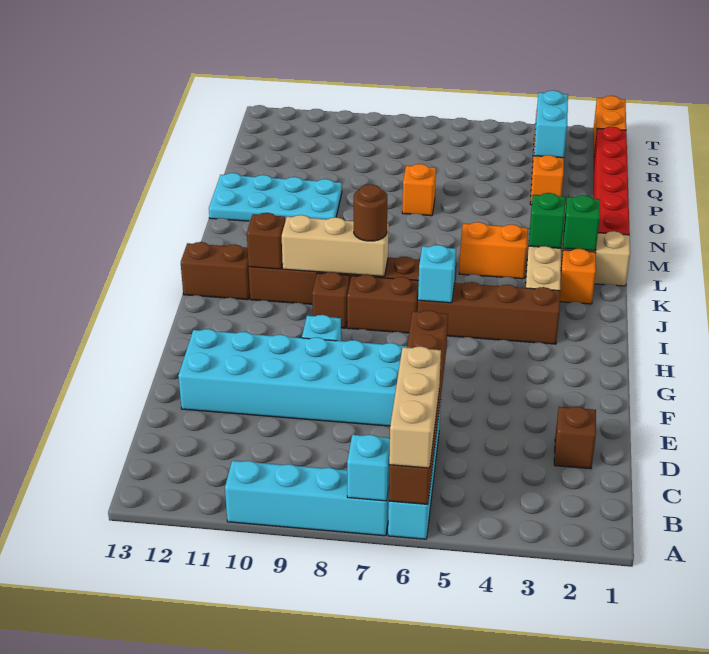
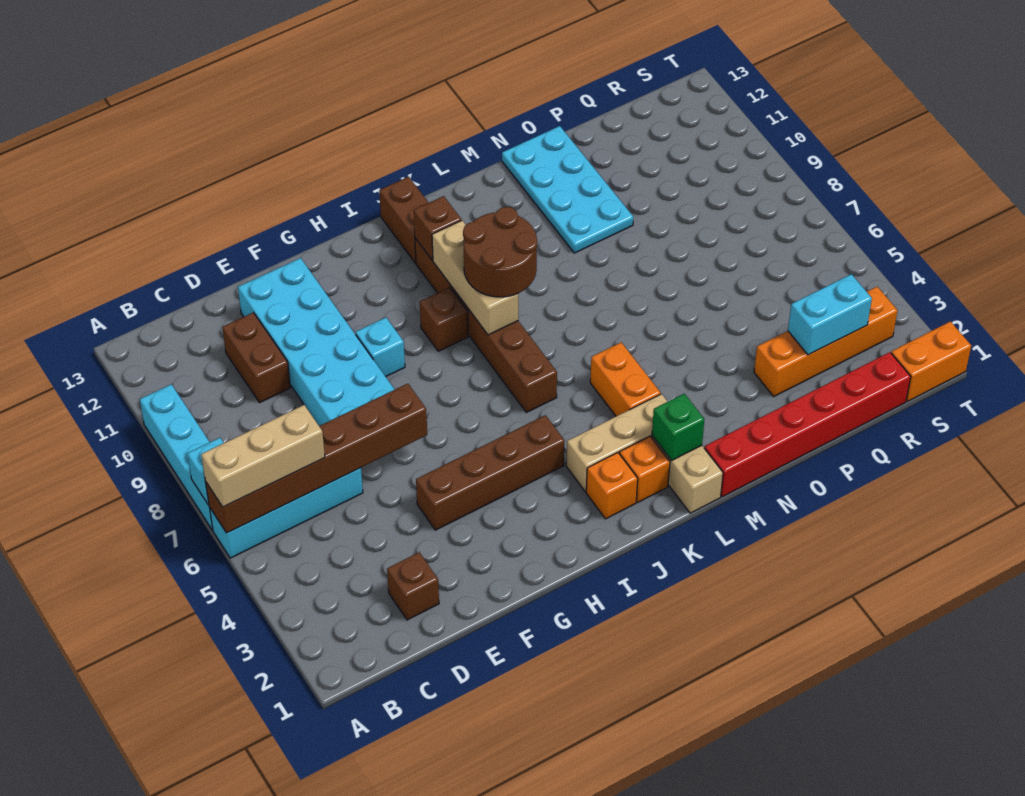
brown brick I3:I6 level 1 -> brown brick F4:I4 level 1
cyan brick I6 level 2 -> none
brown brick I7:I8 level 1 -> brown brick D10:D11 level 1
brown round brick J8 level 3 -> brown round brick J8:K9 level 3
green brick L3 level 2 -> none
orange brick O7 level 1 -> orange brick J2 level 1

